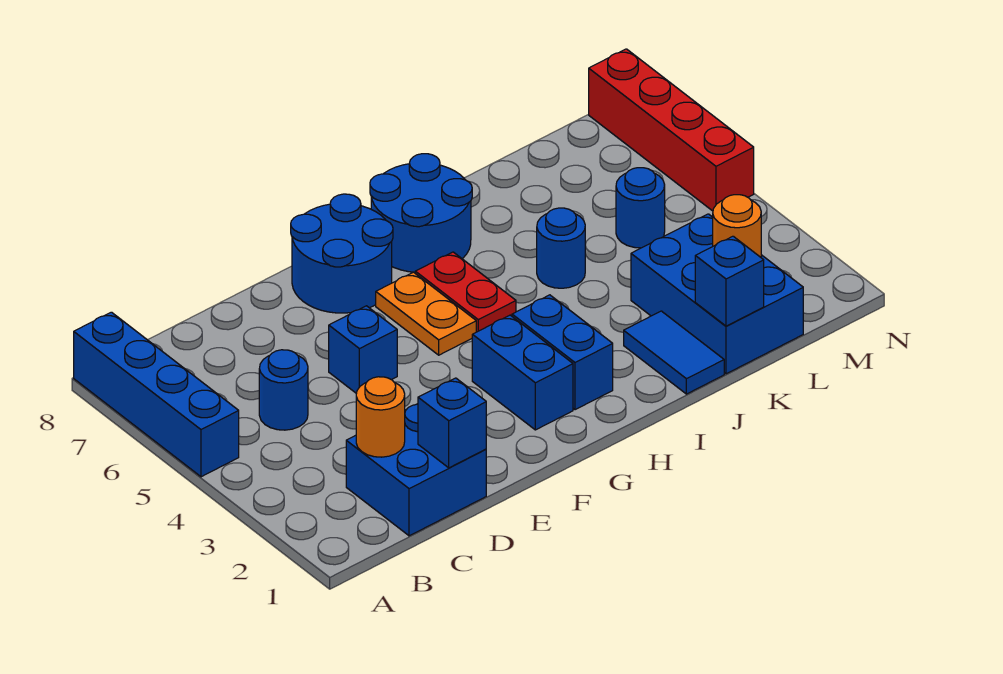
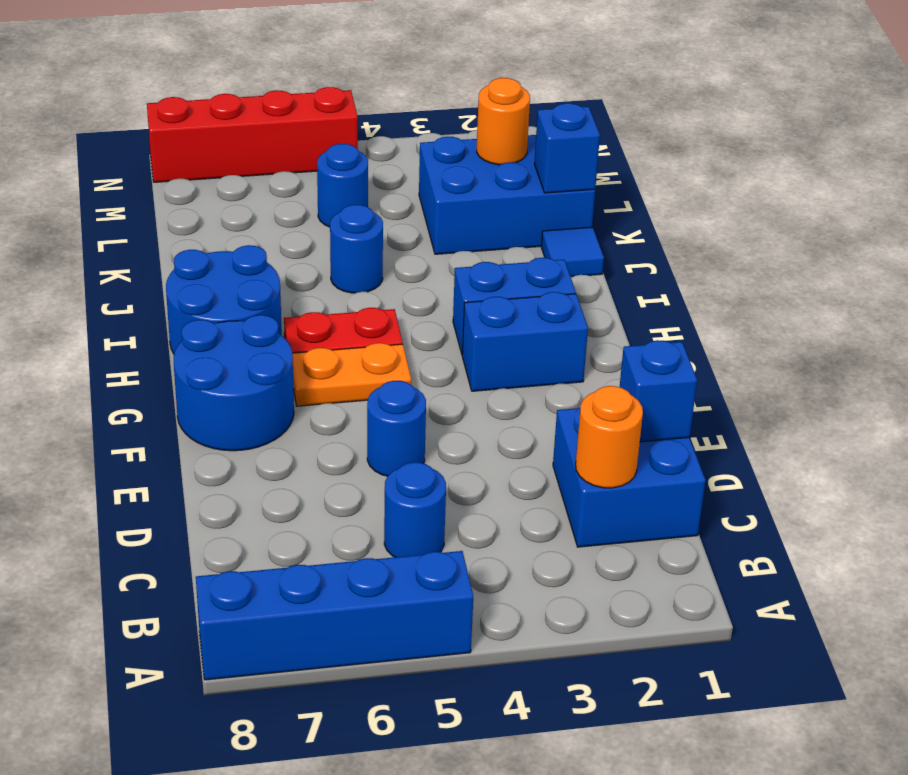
blue brick E5 level 1 -> blue round brick E5 level 1
blue tile J1:J2 level 1 -> blue tile J1 level 1

